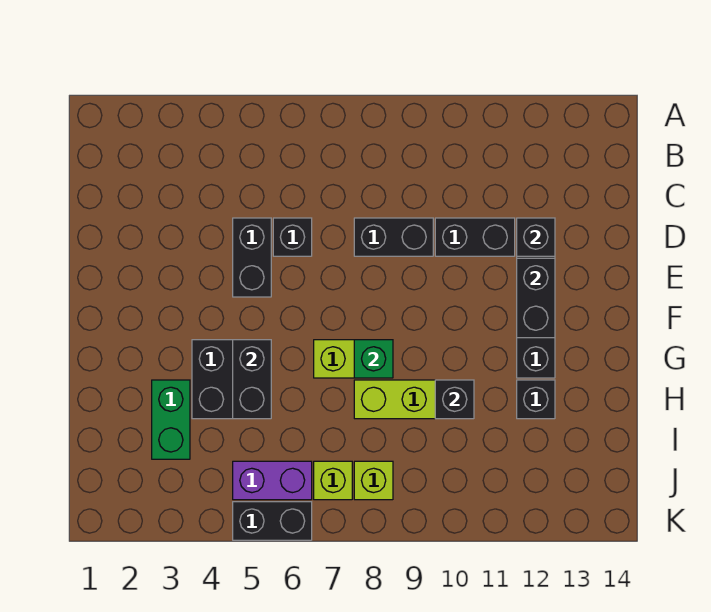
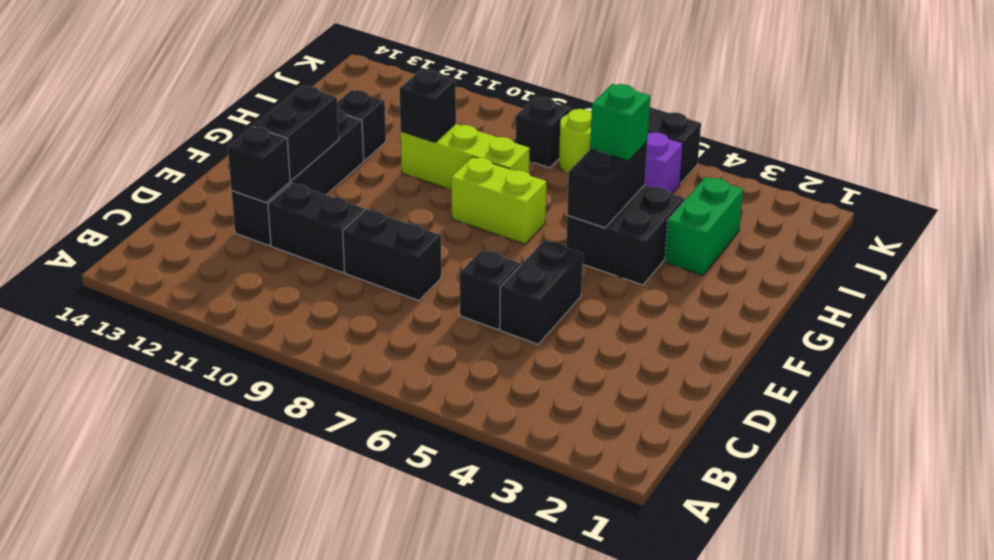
green brick G8 level 2 -> green brick H5 level 3
lime brick J7 level 1 -> lime round brick J7 level 1
lime brick J8 level 1 -> black brick J8 level 1

